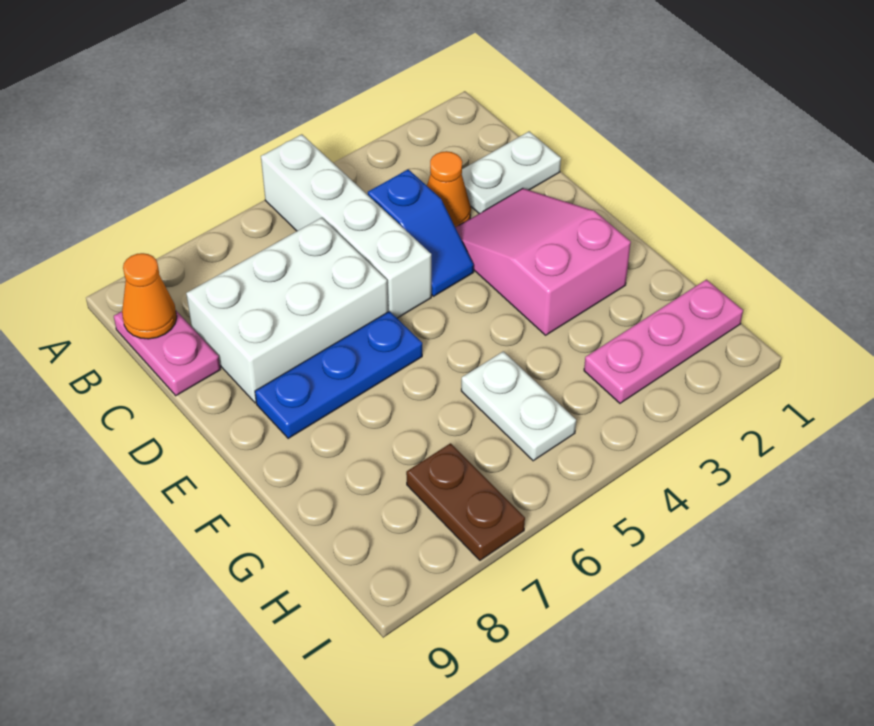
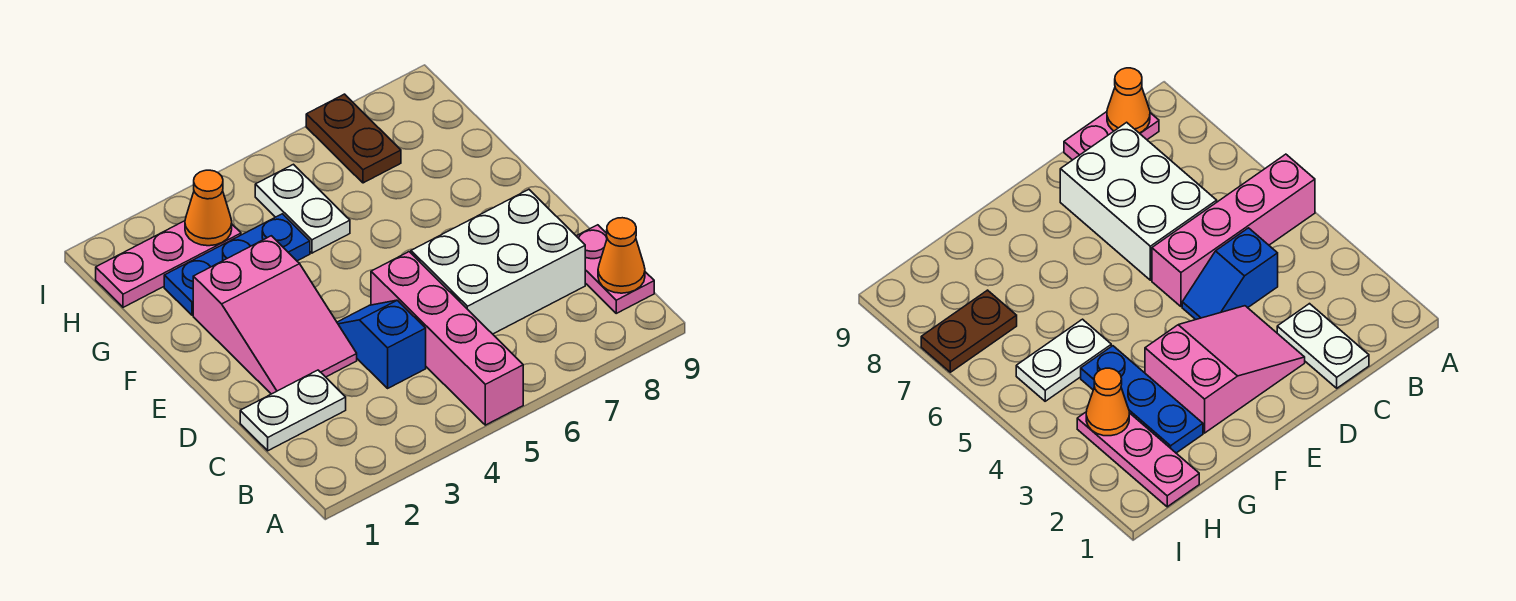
white brick A5:D5 level 1 -> pink brick A5:D5 level 1
orange cone C3 level 1 -> orange cone H3 level 2
blue plate E6:E8 level 1 -> blue plate G2:G4 level 1

